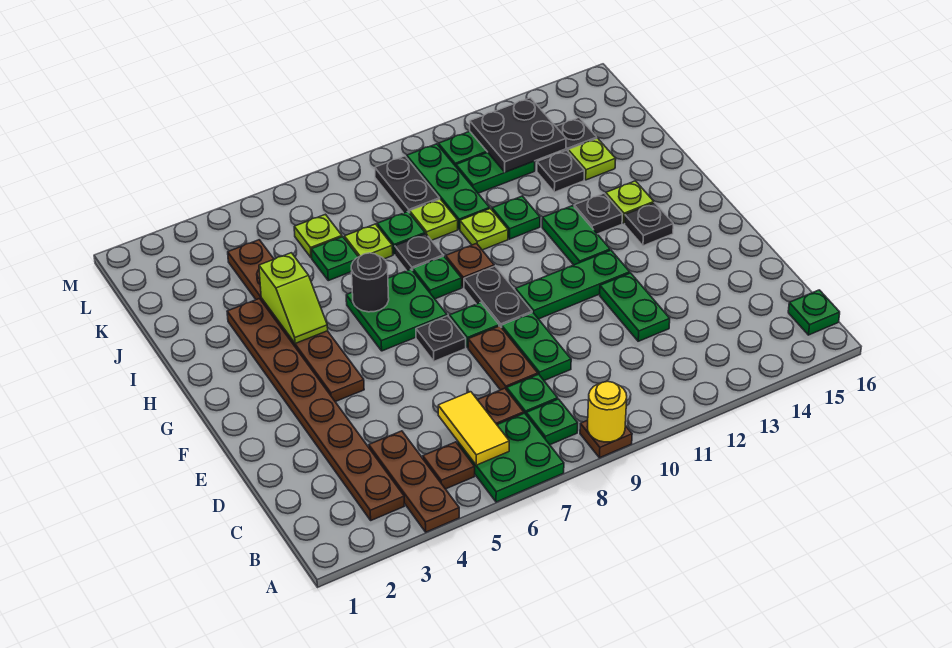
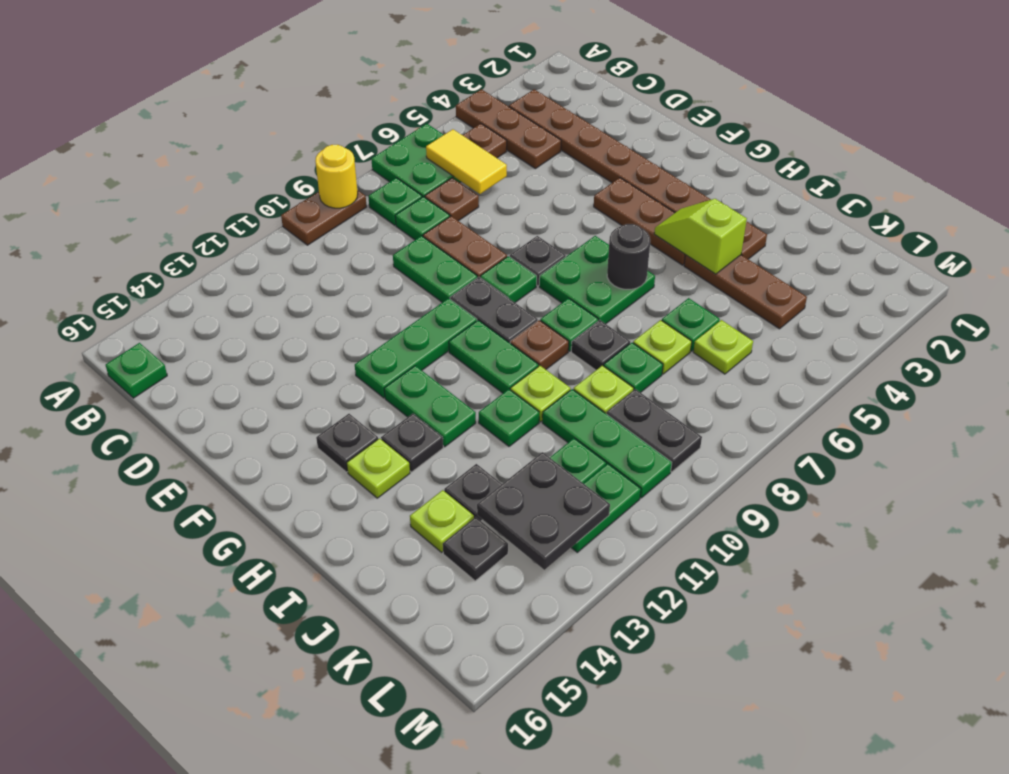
brown plate A9 level 1 -> brown plate A9:A10 level 1
green plate D12:E12 level 1 -> green plate G10:H10 level 1

